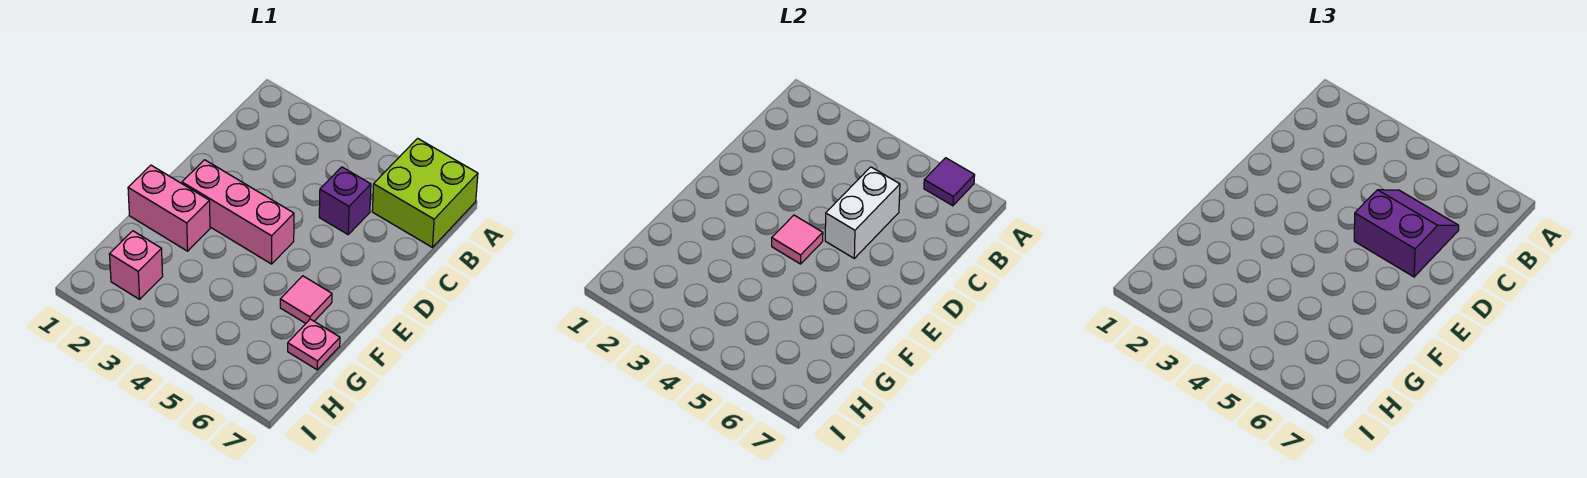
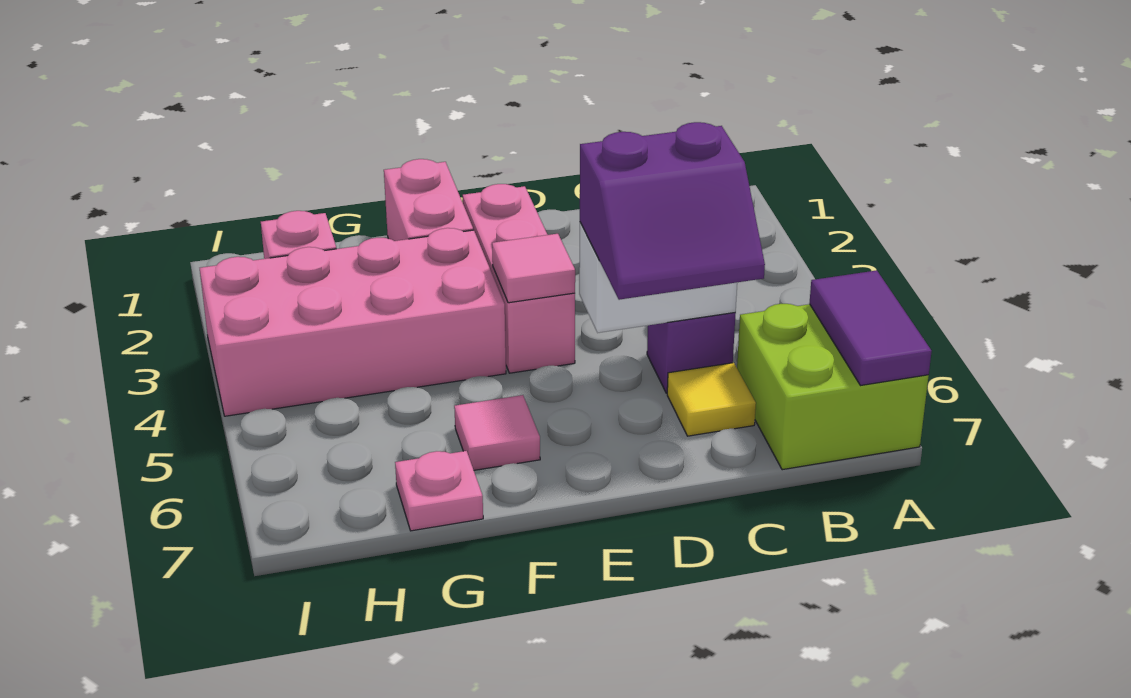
purple tile A6 level 2 -> purple tile A6:A7 level 2
purple slope C5:D6 level 3 top D -> purple slope C5:D6 level 3 top 5
none -> yellow tile C6 level 1
none -> pink brick F3:I4 level 1

